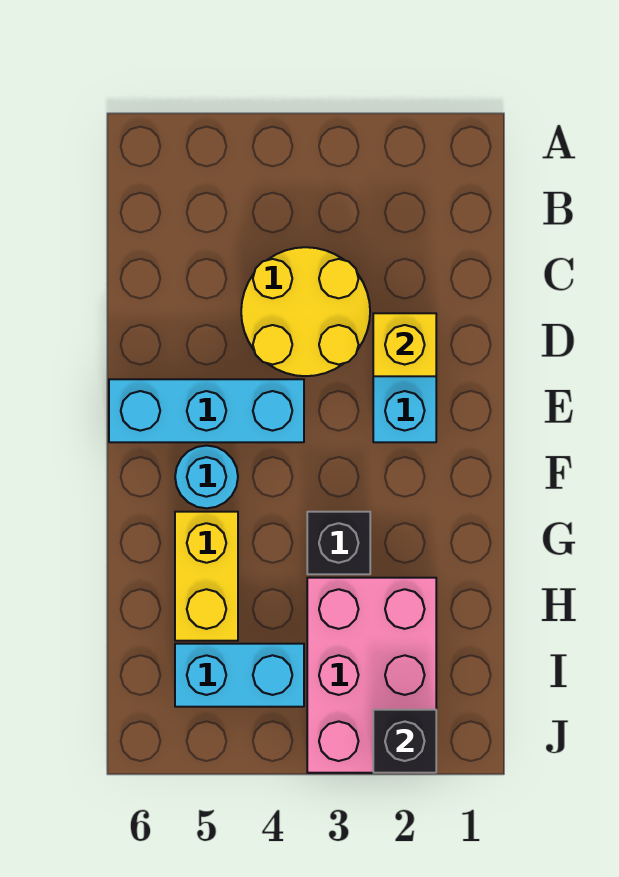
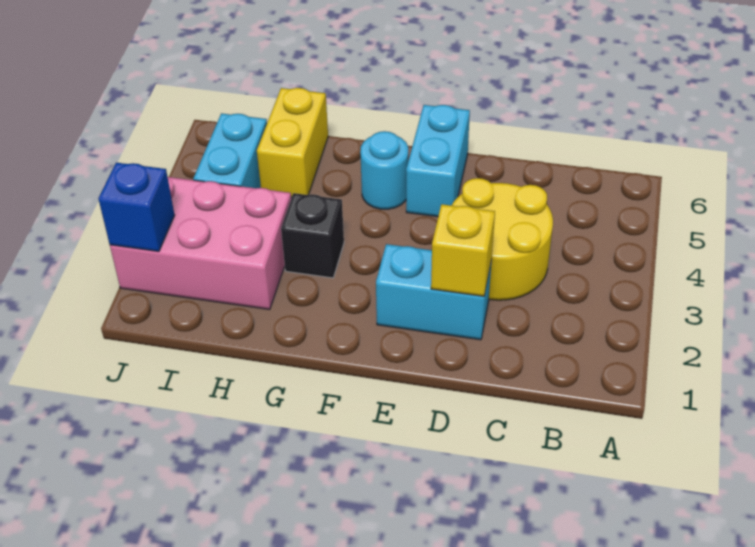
cyan brick E4:E6 level 1 -> cyan brick E5:E6 level 1
yellow brick G5:H5 level 1 -> yellow brick H5:H6 level 1
black brick J2 level 2 -> blue brick J2 level 2

